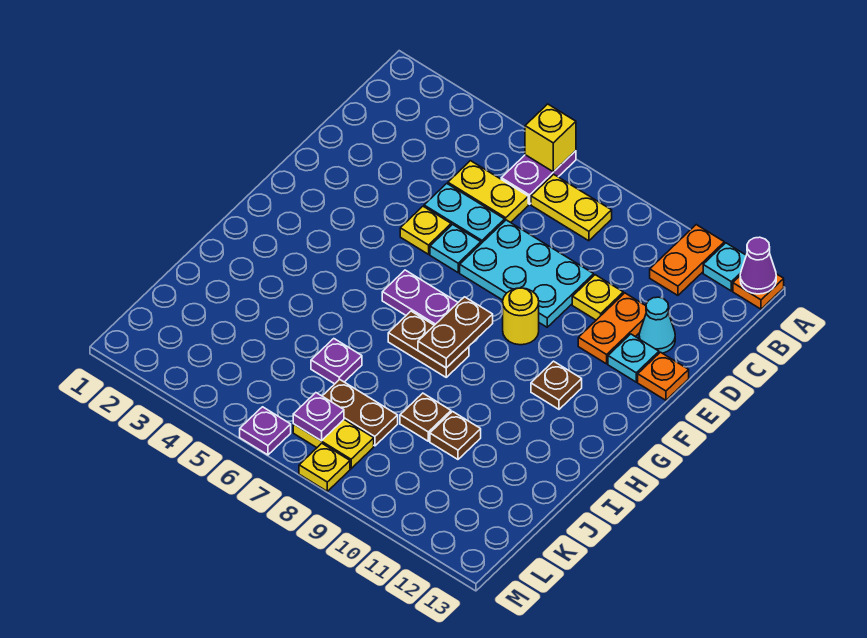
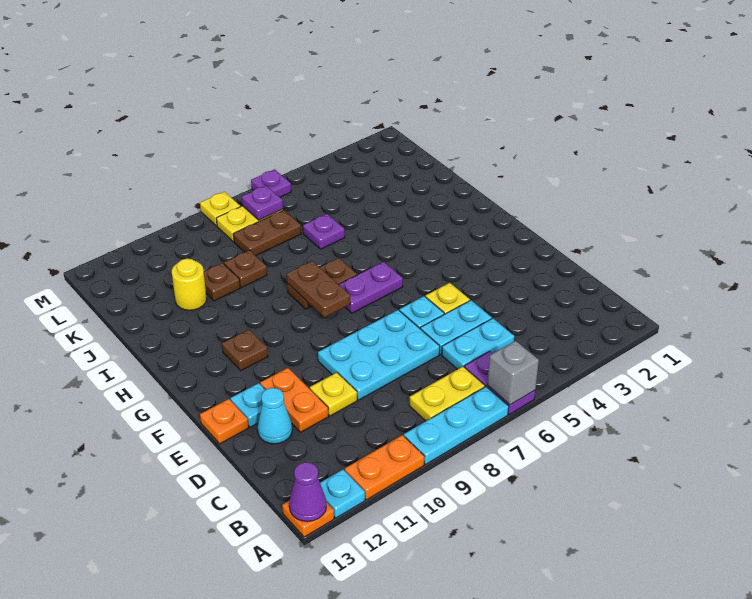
yellow brick A6 level 2 -> grey brick A6 level 2
none -> cyan plate A7:A9 level 1
orange plate A11:B11 level 1 -> orange plate A10:A11 level 1
yellow plate C5:C6 level 1 -> cyan plate C5:C6 level 1
yellow round brick F9 level 1 -> yellow round brick J11 level 1

